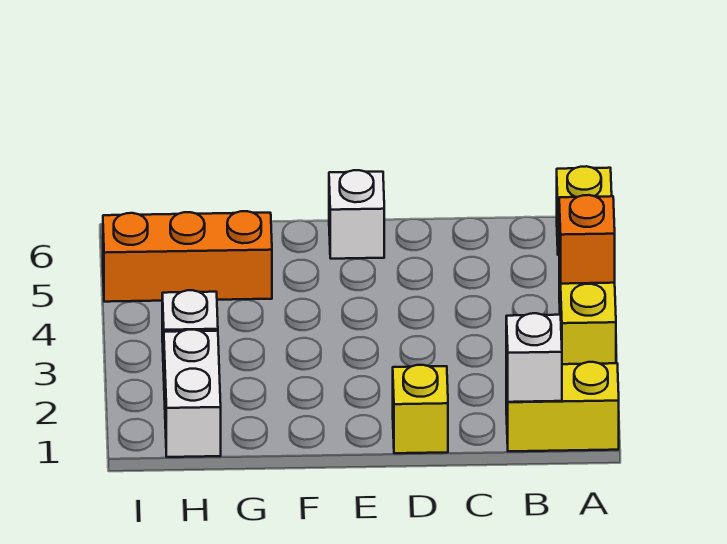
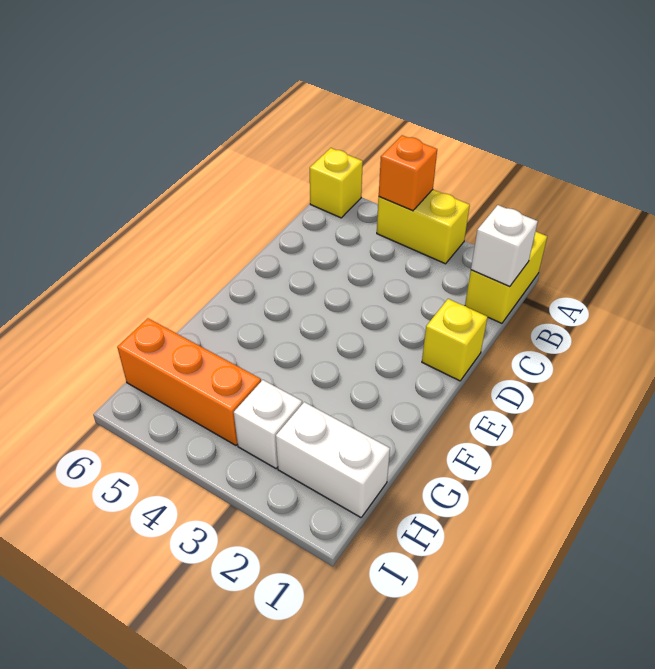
white brick E6 level 1 -> none
orange brick G5:I5 level 1 -> orange brick H4:H6 level 1

